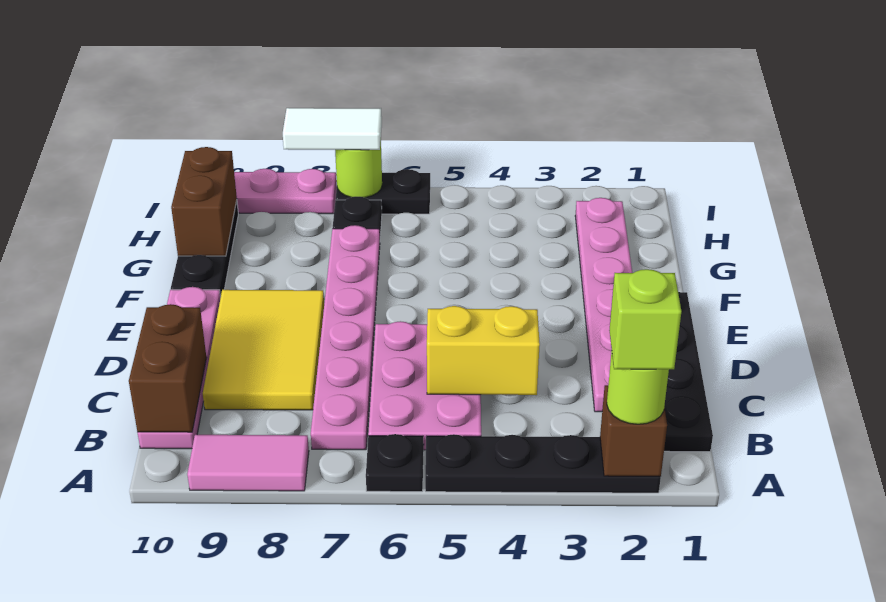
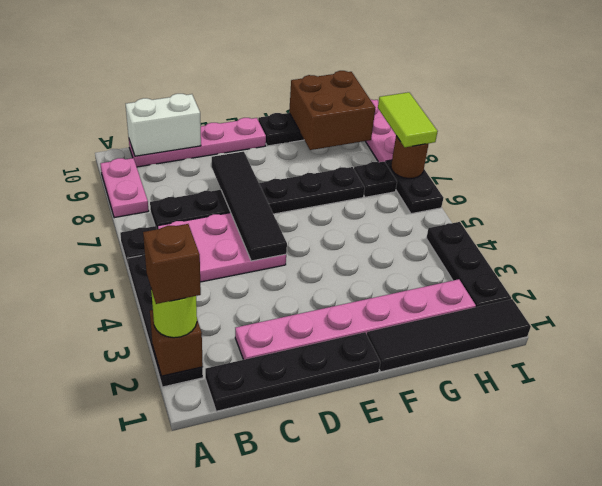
lime brick A2 level 4 -> brown brick A2 level 4
pink tile A8:A9 level 1 -> pink plate A8:A9 level 1
pink plate B7:G7 level 1 -> black plate B7:G7 level 1
brown brick B10:C10 level 2 -> white brick B10:C10 level 2
yellow brick C4:C5 level 2 -> none
yellow tile C8:E9 level 1 -> none
none -> black tile D5:D8 level 2
none -> black tile F1:I1 level 1
brown brick G10:H10 level 2 -> brown brick G9:H10 level 2
none -> black plate I2:I4 level 1
lime round brick I7 level 2 -> brown round brick I7 level 2
white tile I7:I8 level 3 -> lime tile I7:I8 level 3

